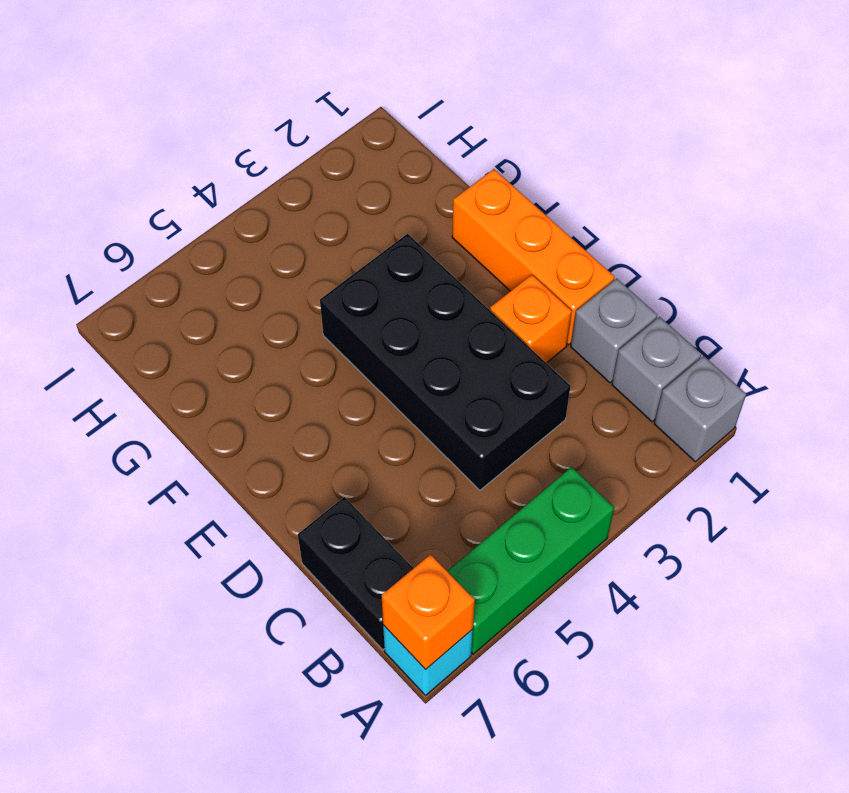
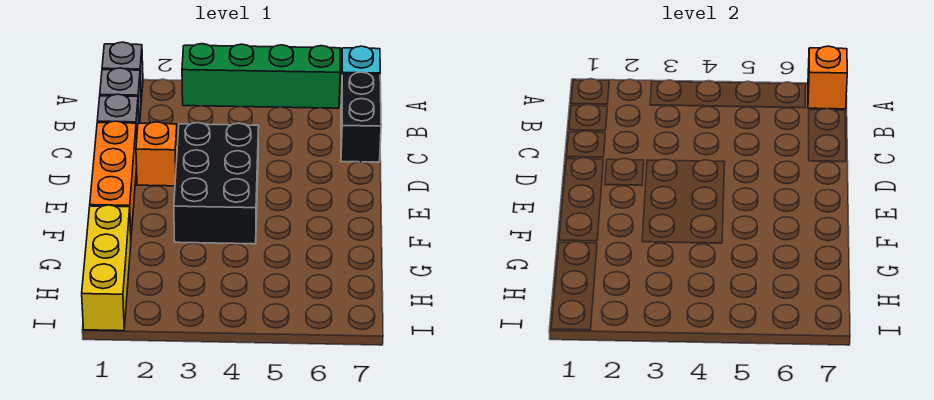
green brick A4:A6 level 1 -> green brick A3:A6 level 1
black brick C3:F4 level 1 -> black brick D3:F4 level 1
none -> yellow brick G1:I1 level 1

